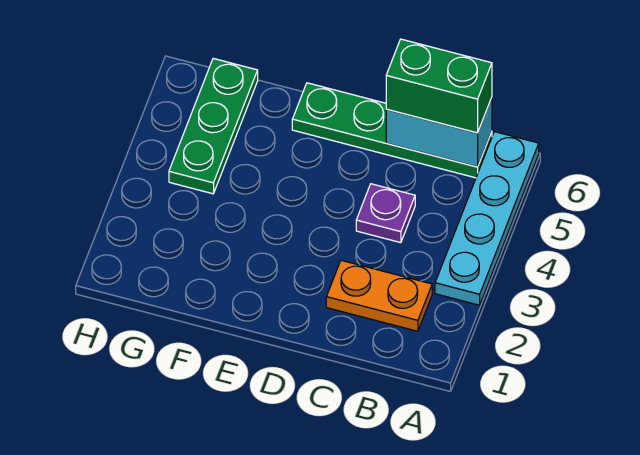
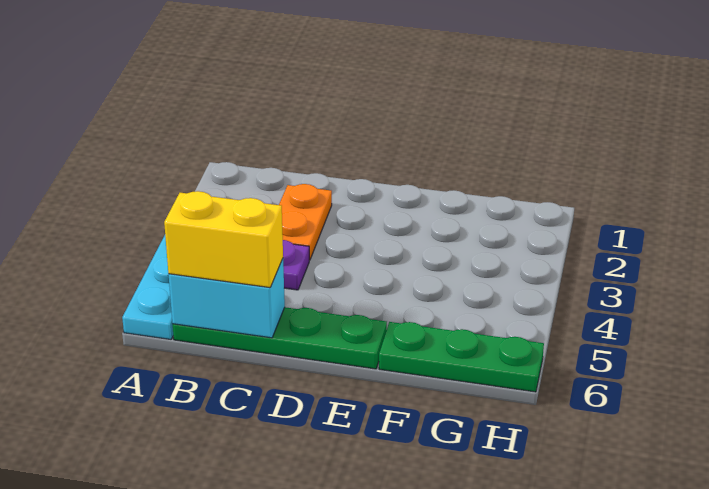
orange plate B2:C2 level 1 -> orange plate C2:C3 level 1
green brick B6:C6 level 3 -> yellow brick B6:C6 level 3
green plate G4:G6 level 1 -> green plate F6:H6 level 1

